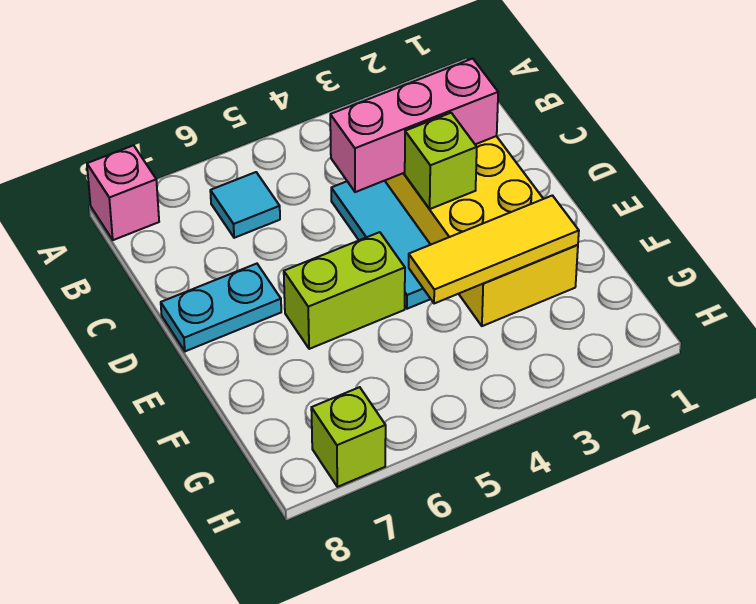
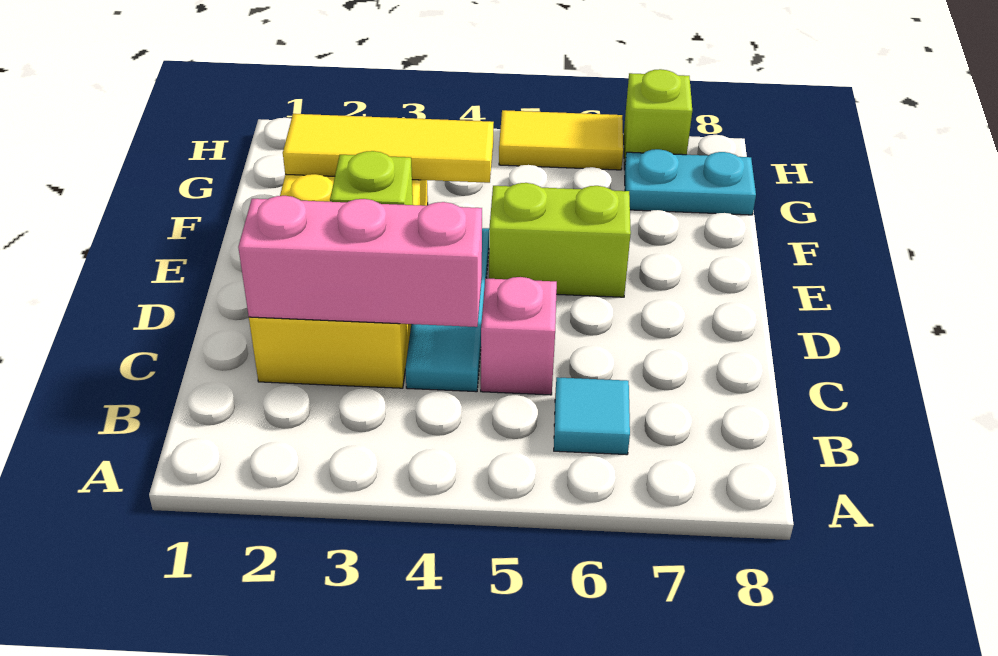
pink brick A8 level 1 -> pink brick C5 level 1
cyan plate D7:D8 level 1 -> cyan plate G7:G8 level 1
none -> yellow tile H5:H6 level 1

